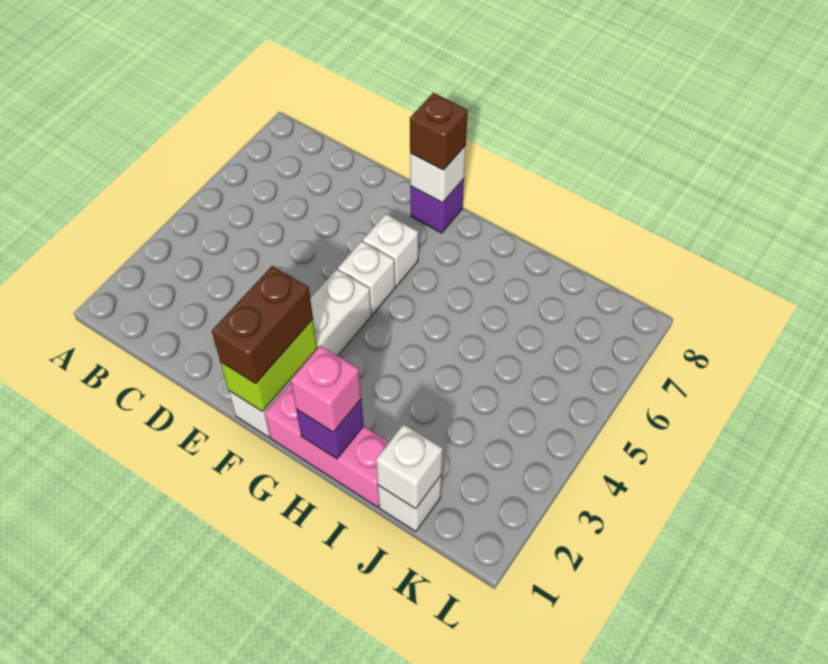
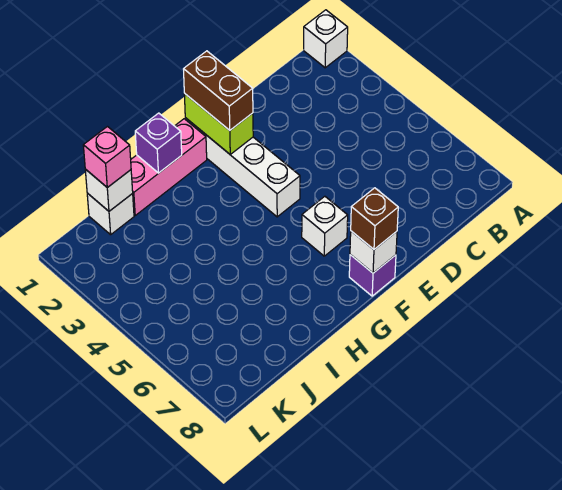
white brick F5 level 1 -> white brick A1 level 1
pink brick H1 level 3 -> pink brick J1 level 3

